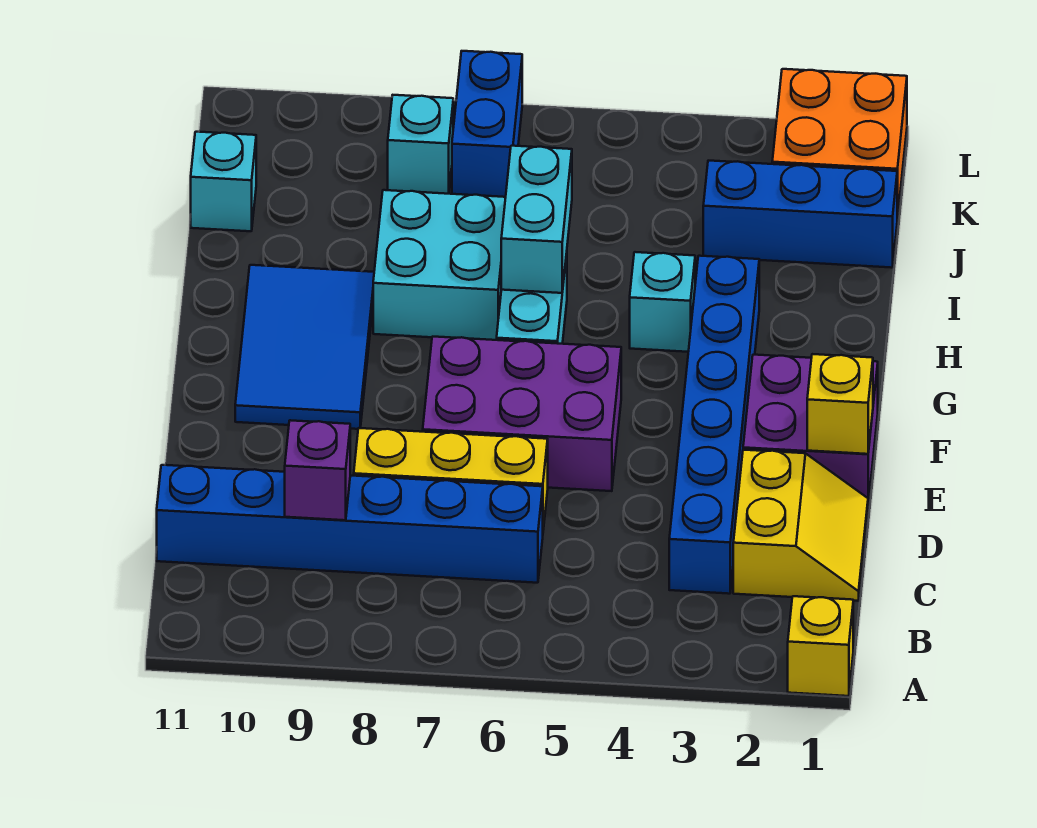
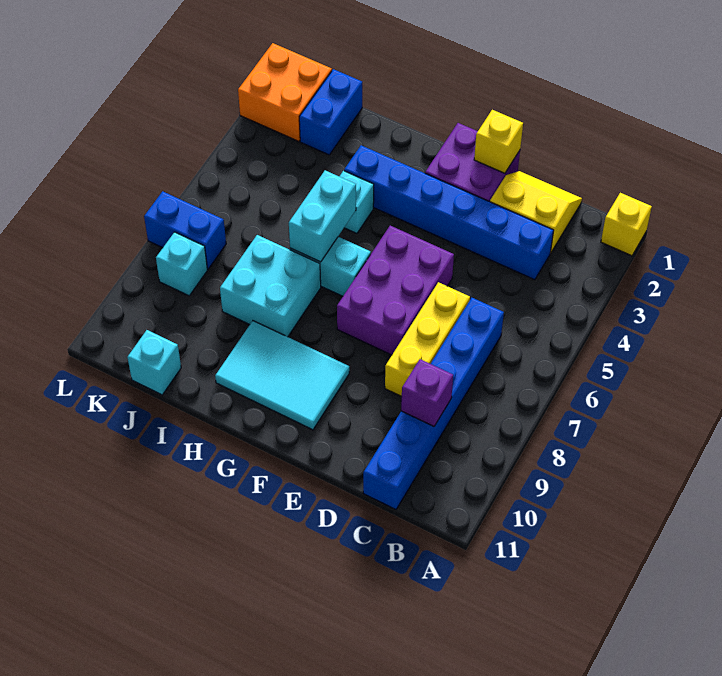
blue tile F9:H10 level 1 -> cyan tile F9:H10 level 1
cyan brick H6:I6 level 2 -> cyan brick H5:H6 level 2
blue brick J1:J3 level 1 -> blue brick J1:J2 level 1

